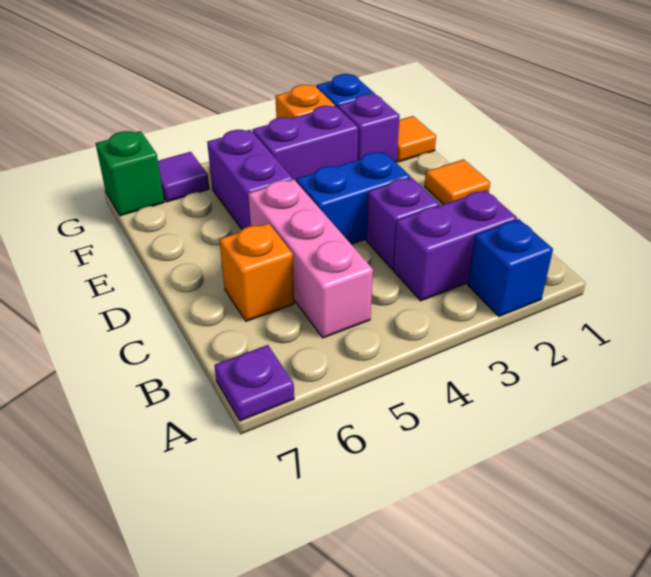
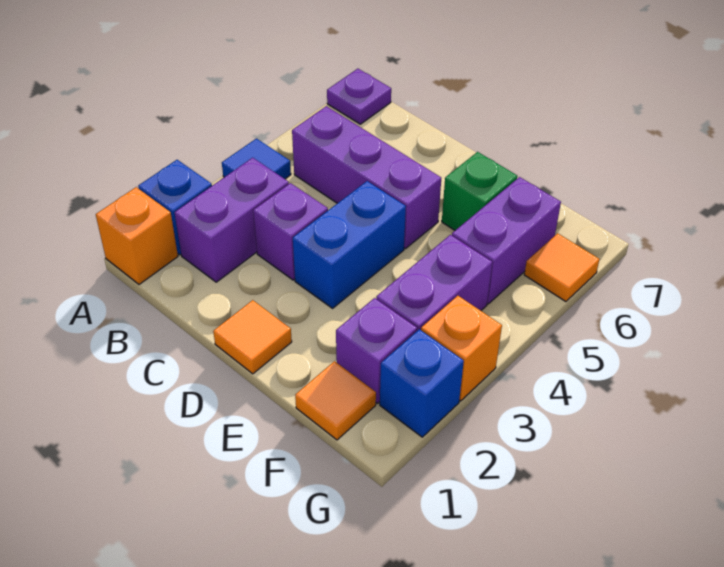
none -> blue tile A4 level 1
pink brick B5:D5 level 1 -> purple brick B5:D5 level 1
orange brick C6 level 1 -> orange brick A1 level 1
purple brick E5:F5 level 1 -> purple brick F5:F6 level 1
purple tile G6 level 1 -> orange tile G6 level 1
green brick G7 level 1 -> green brick E6 level 1

